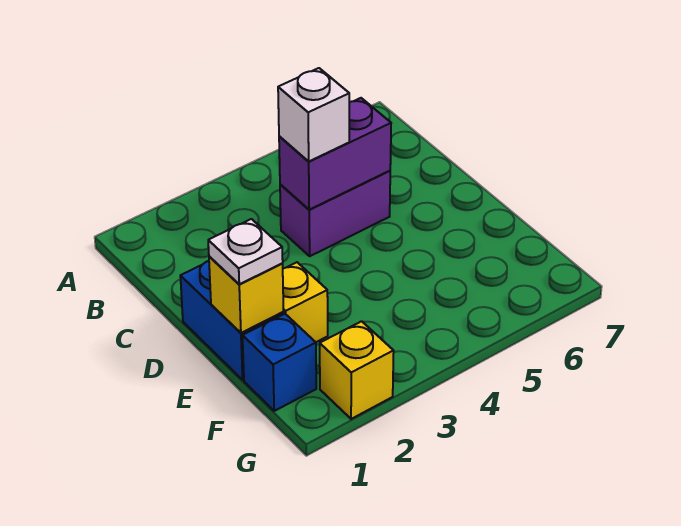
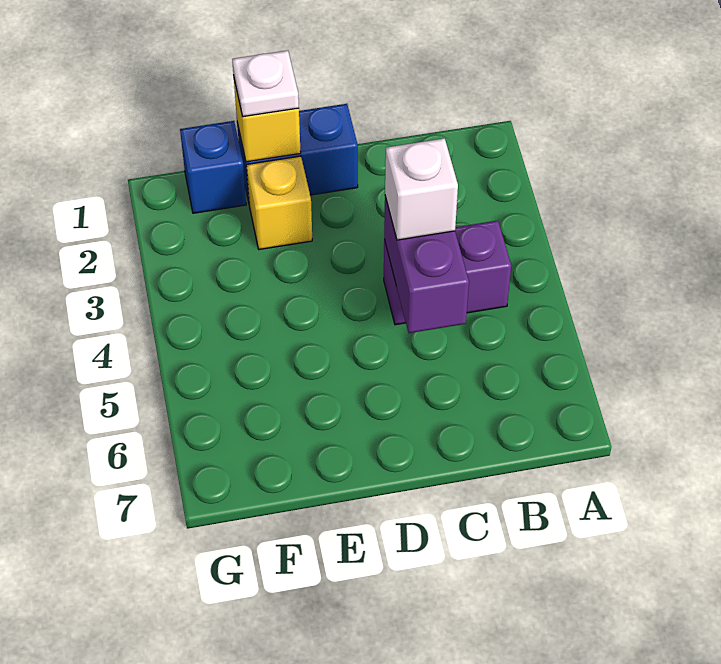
purple brick C4:C5 level 1 -> purple brick B4:C4 level 1
yellow brick G2 level 1 -> none

